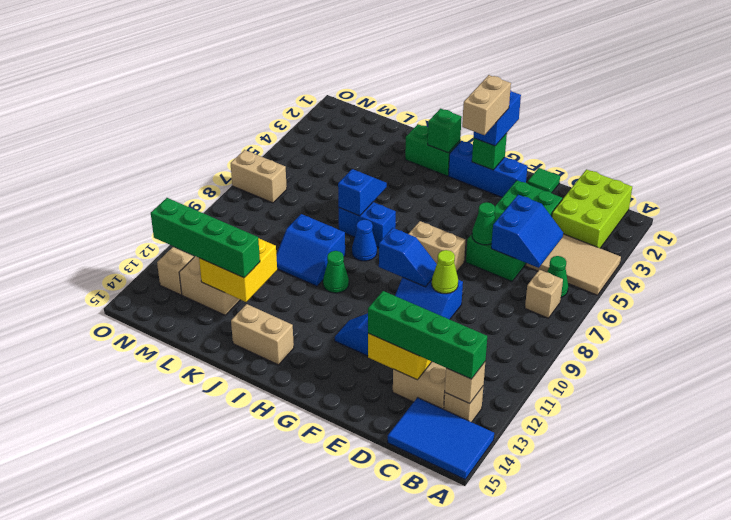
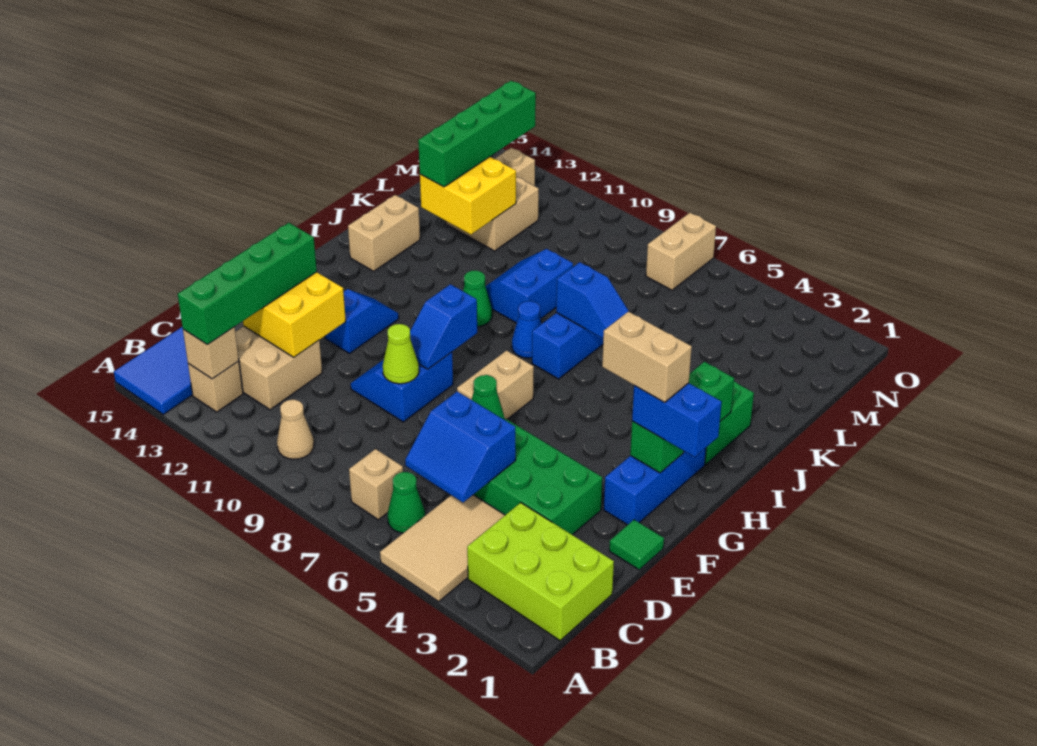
none -> tan cone B10 level 1

